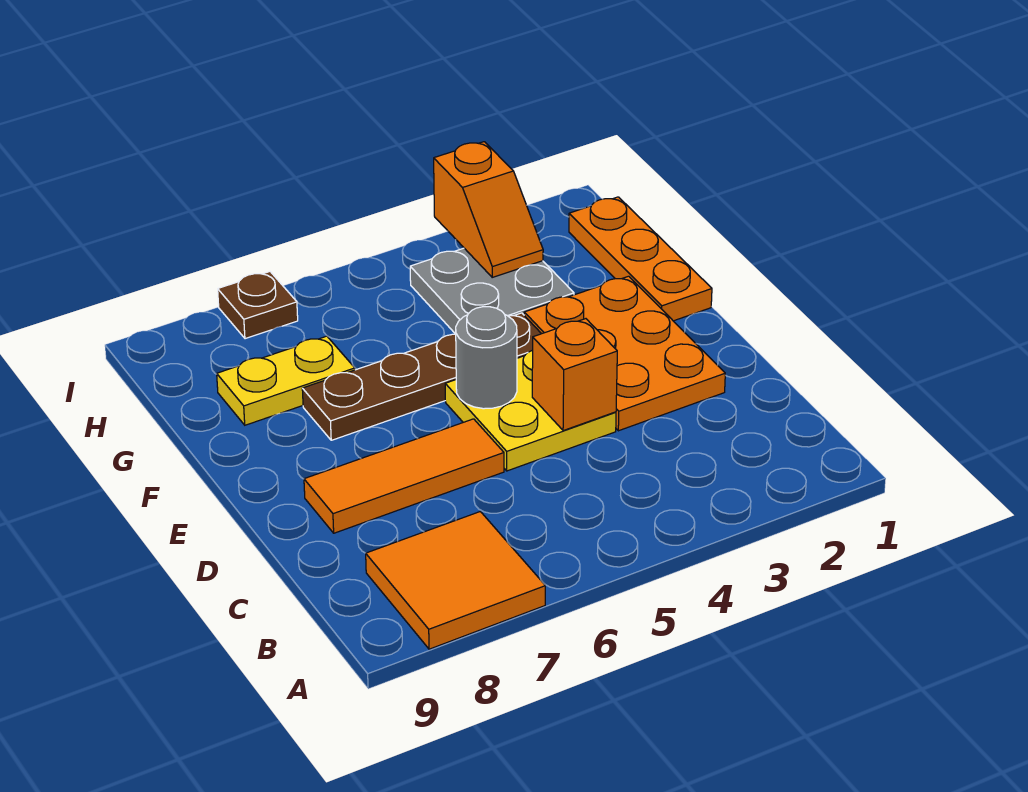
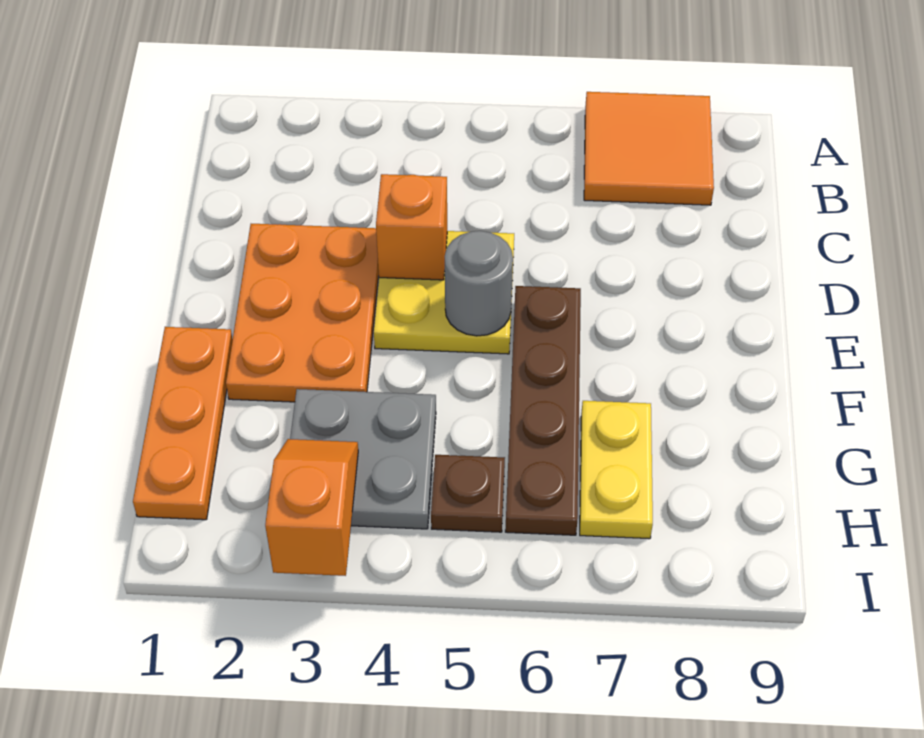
orange tile D6:D8 level 1 -> none
brown plate F4:F7 level 1 -> brown plate E6:H6 level 1
yellow plate G7:G8 level 1 -> yellow plate G7:H7 level 1
brown plate I7 level 1 -> brown plate H5 level 1

